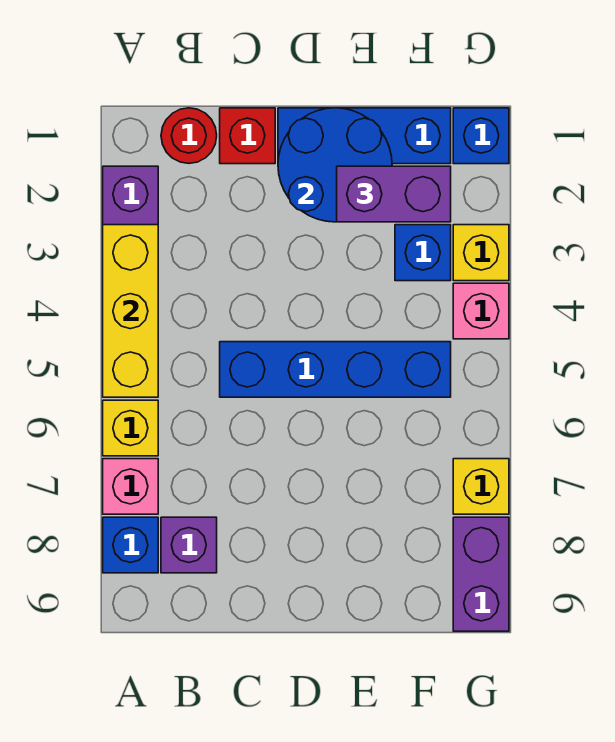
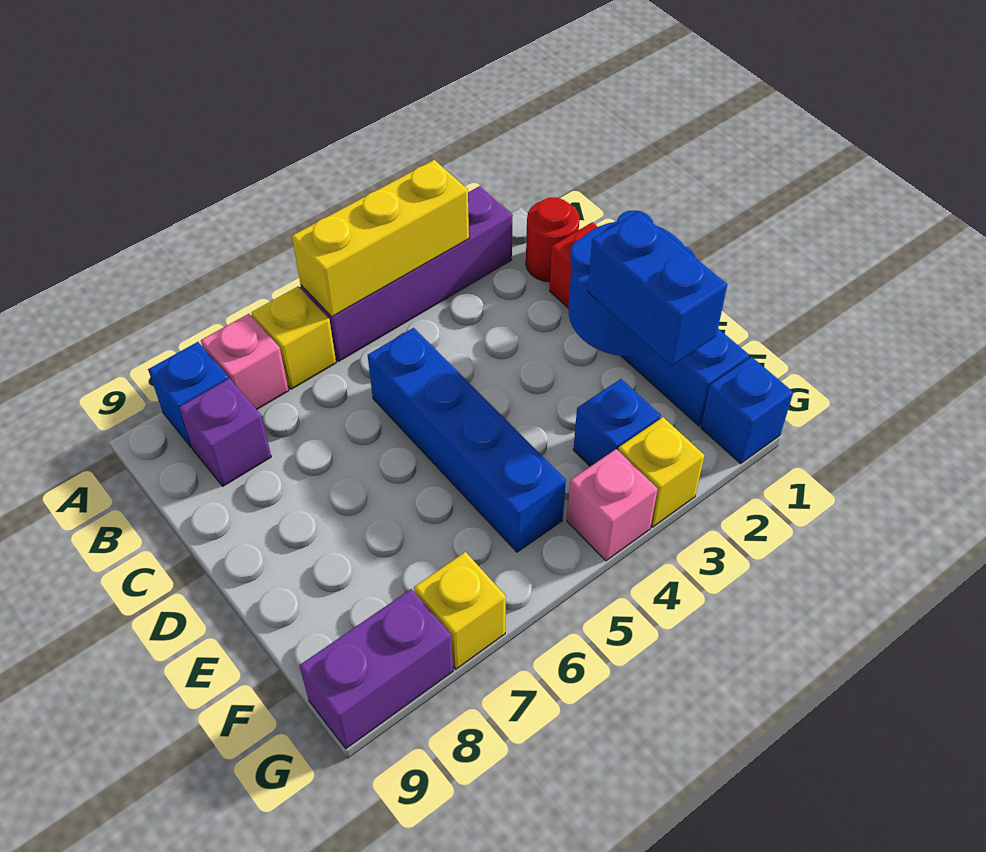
purple brick E2:F2 level 3 -> blue brick E2:F2 level 3

